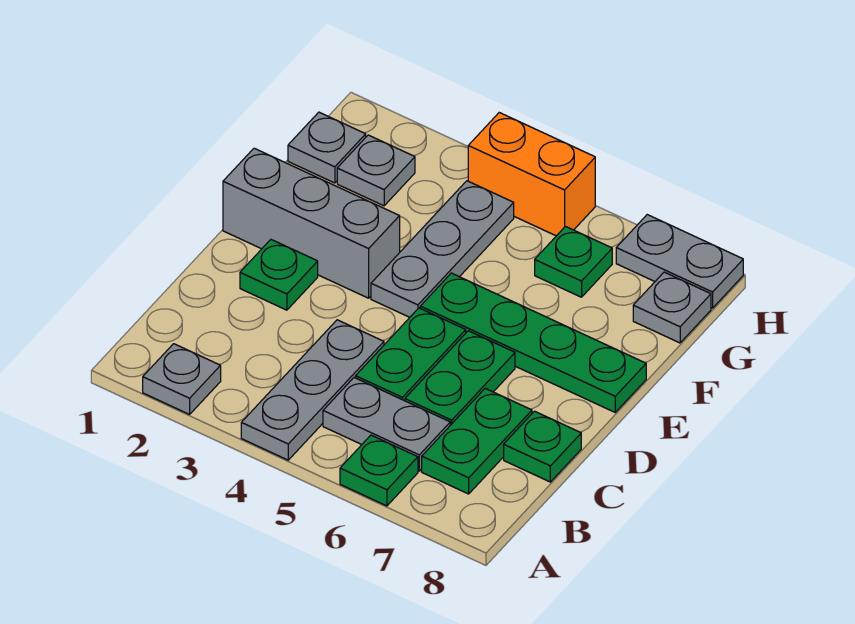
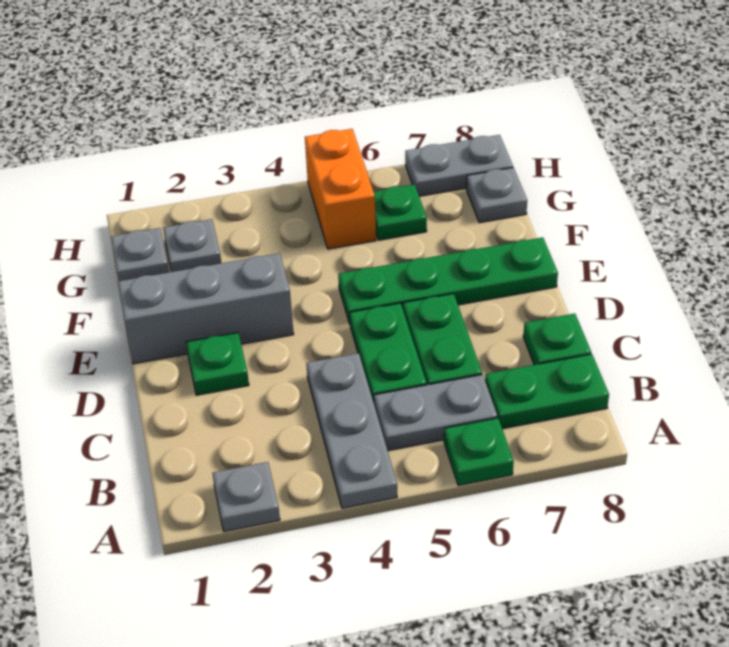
green plate B7:C7 level 1 -> green plate B7:B8 level 1
grey plate E4:G4 level 1 -> none
orange brick H4:H5 level 1 -> orange brick G5:H5 level 1

